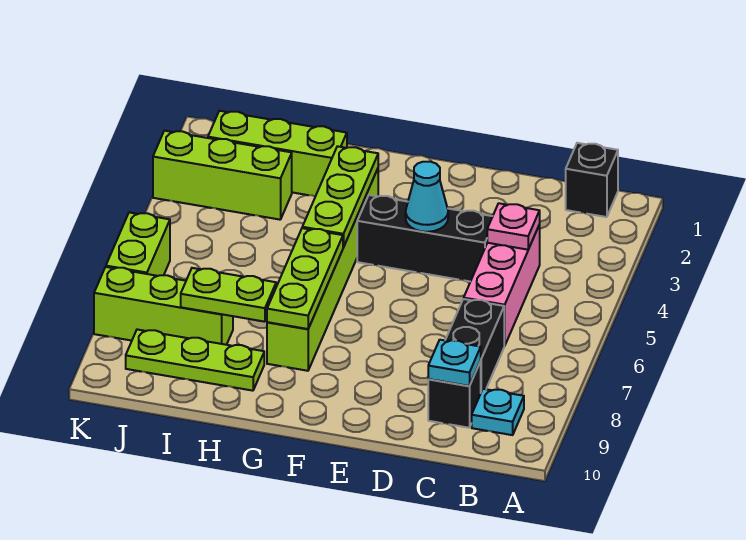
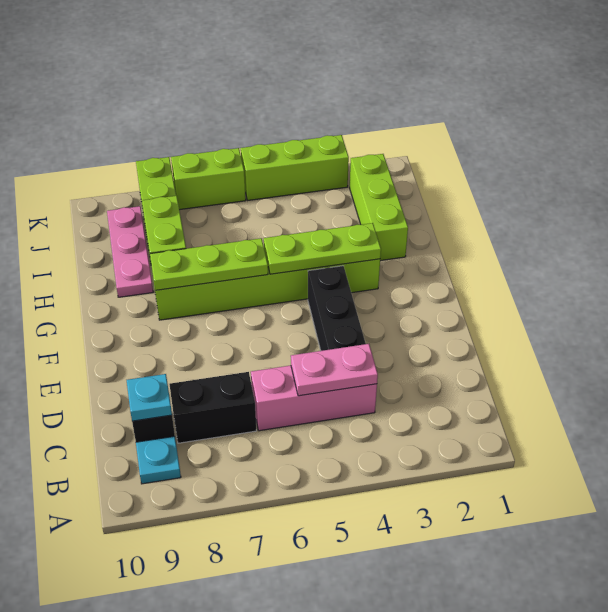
black brick B1 level 1 -> none
pink plate C4 level 2 -> pink plate C4:C5 level 2
cyan cone E4 level 2 -> none
lime plate H9:J9 level 1 -> pink plate H9:J9 level 1
lime brick I3:K3 level 1 -> lime brick K3:K5 level 1

